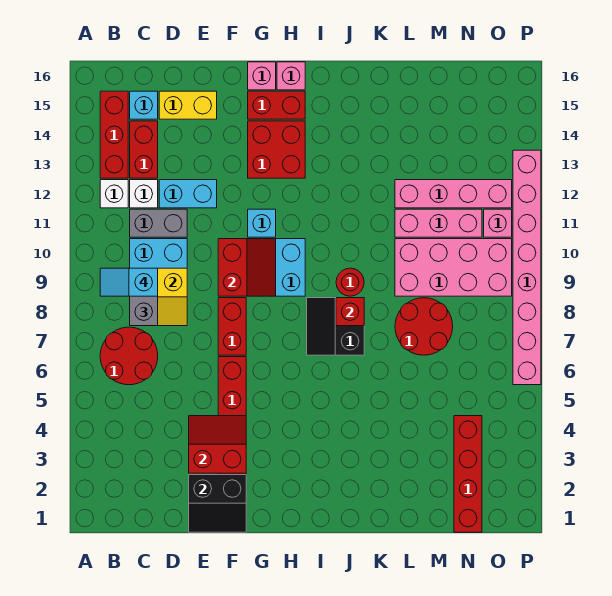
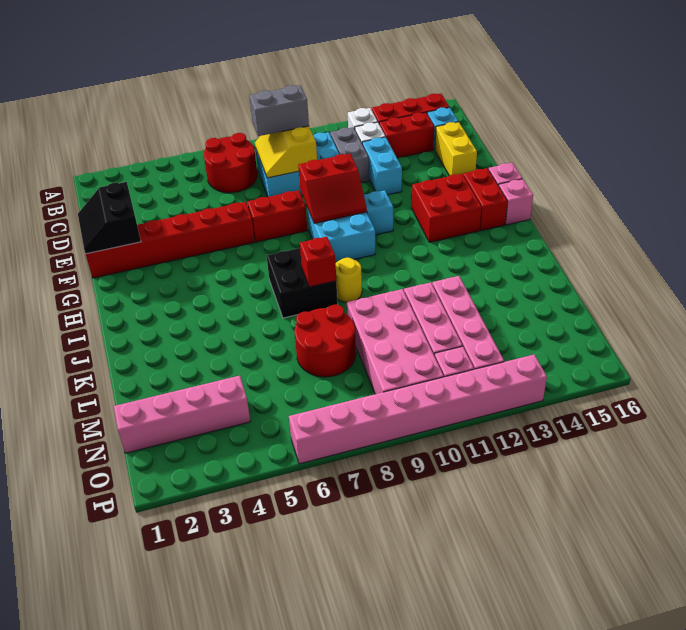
cyan slope B9:C9 level 4 top C -> none
red slope E3:F4 level 2 top 3 -> none
black slope I7:J8 level 1 top J -> black brick I7:J8 level 1
red round brick J9 level 1 -> yellow round brick J9 level 1
red brick N1:N4 level 1 -> pink brick N1:N4 level 1

